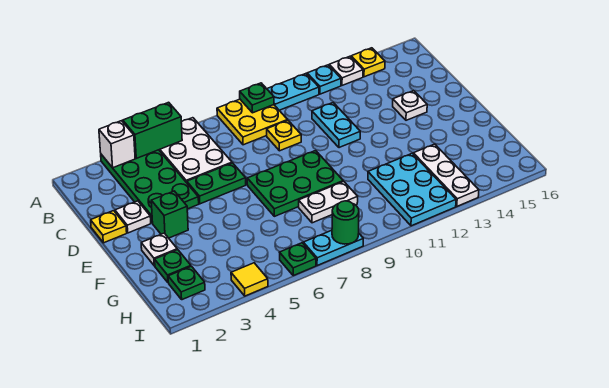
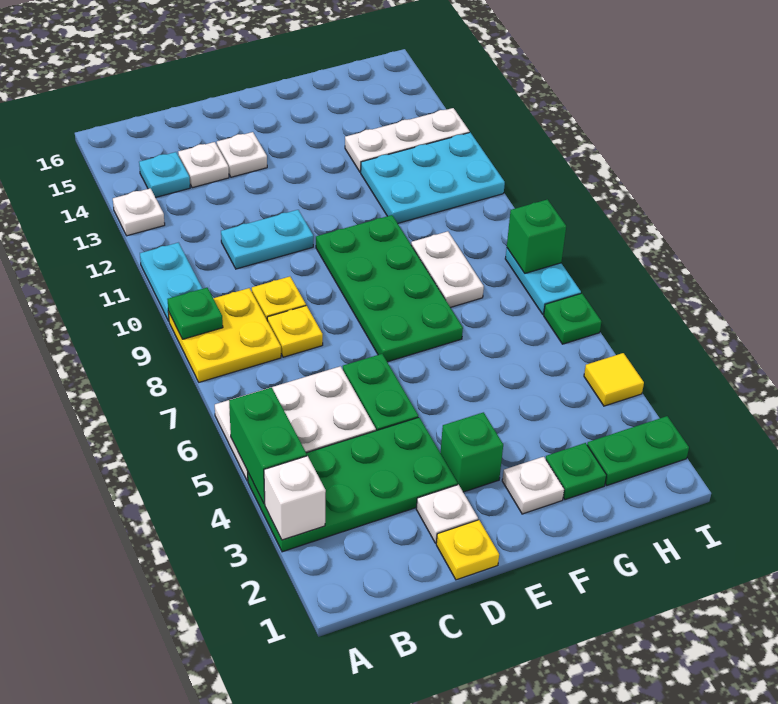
cyan plate A12 level 1 -> cyan plate B14 level 1
yellow plate A14 level 1 -> yellow plate C8 level 1
none -> white plate C14 level 1
green plate E7:F9 level 1 -> green plate E7:F10 level 1
green plate H2 level 1 -> green plate H2:I2 level 1
green round brick I8 level 2 -> green brick I8 level 2

